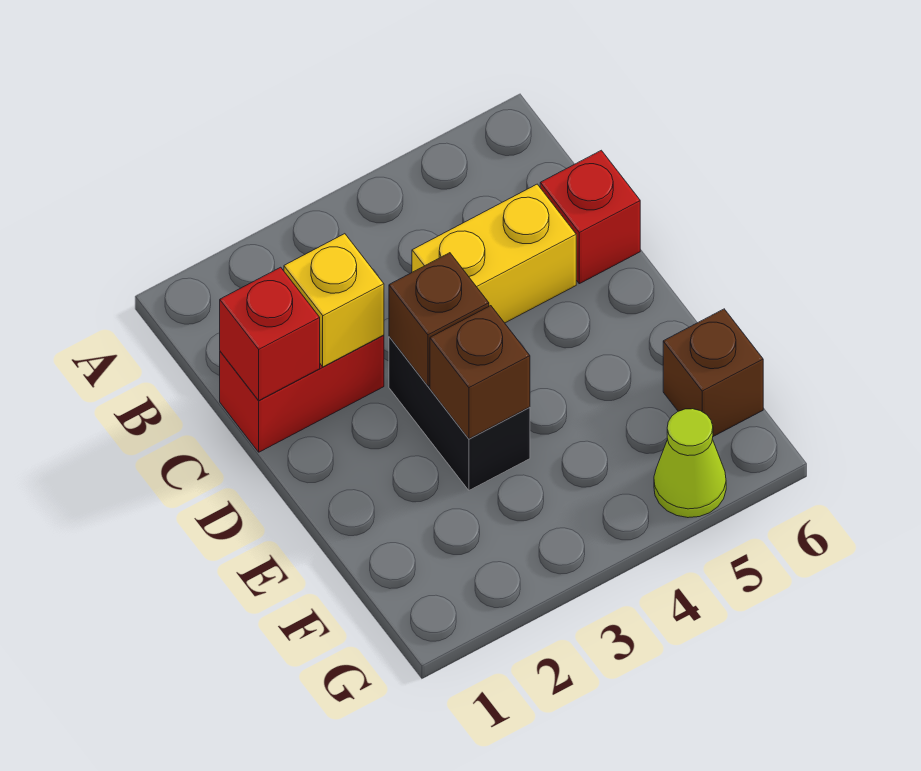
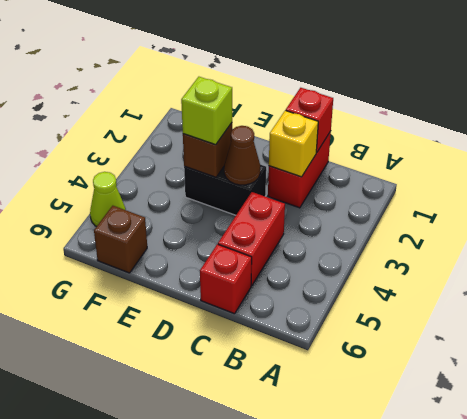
yellow brick C4:C5 level 1 -> red brick C4:C5 level 1
brown brick D3 level 2 -> brown cone D3 level 2
none -> lime brick E3 level 3

